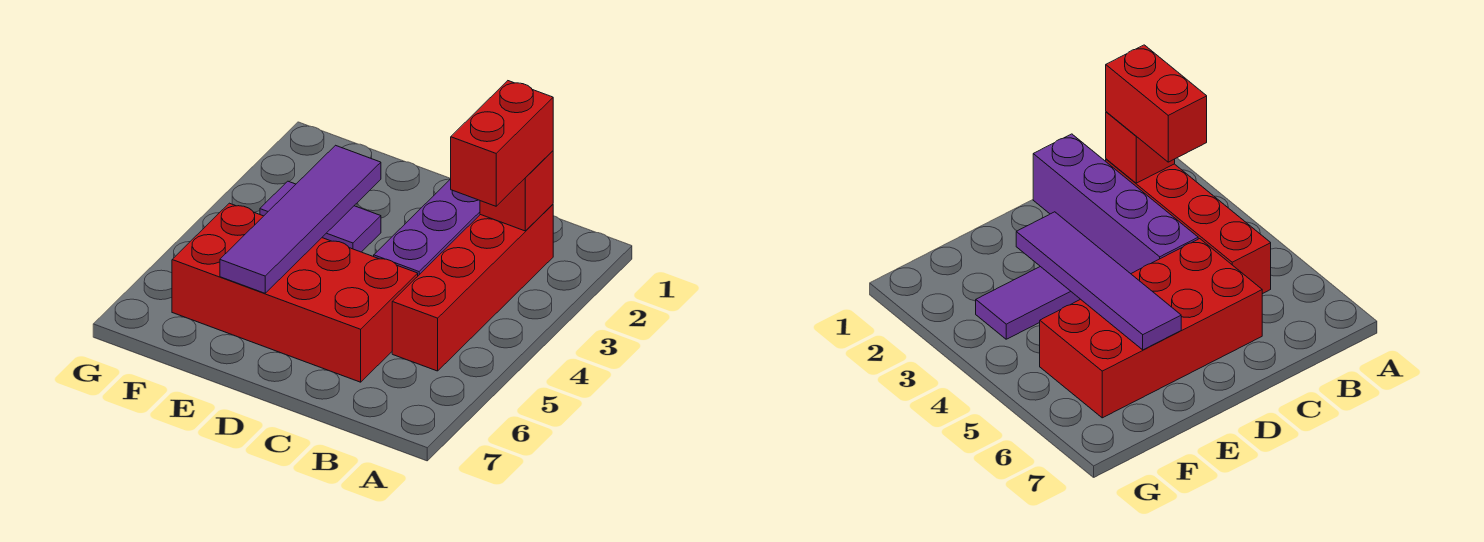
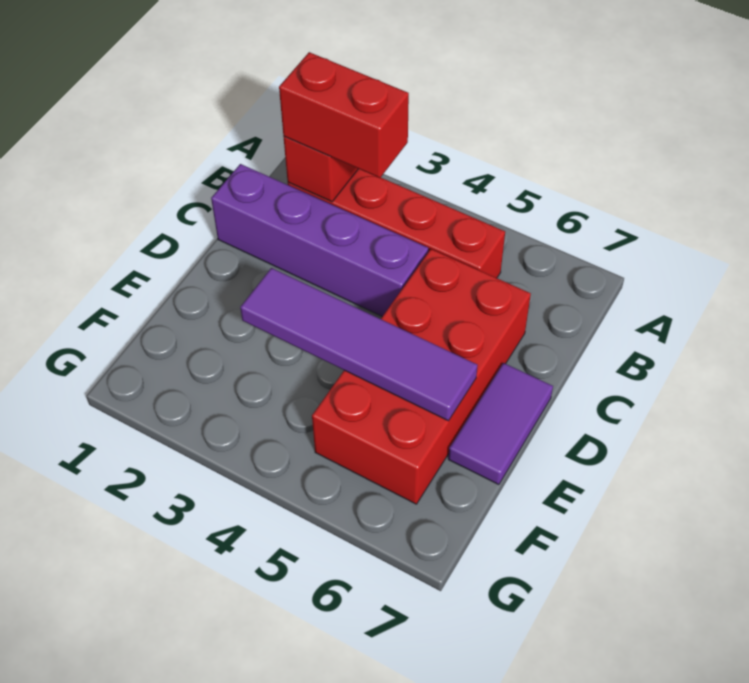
purple tile E3:F3 level 1 -> purple tile D7:E7 level 1

